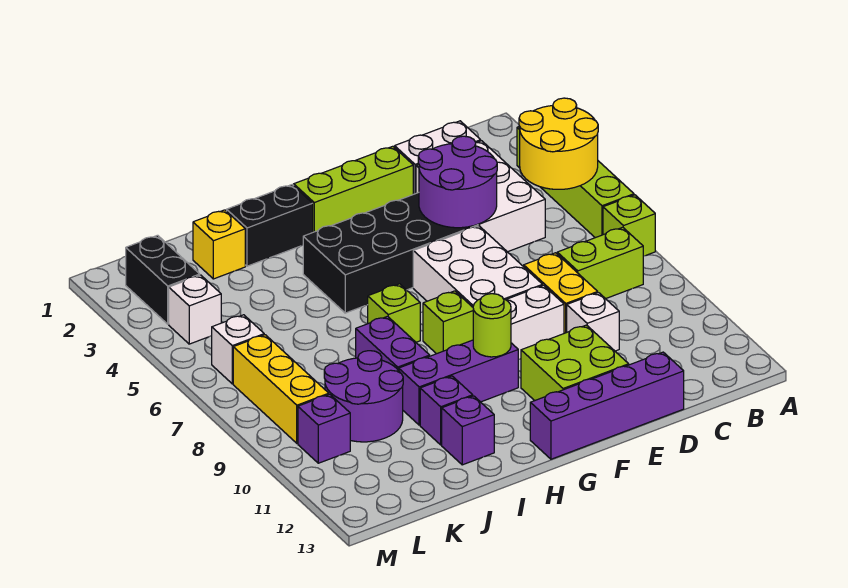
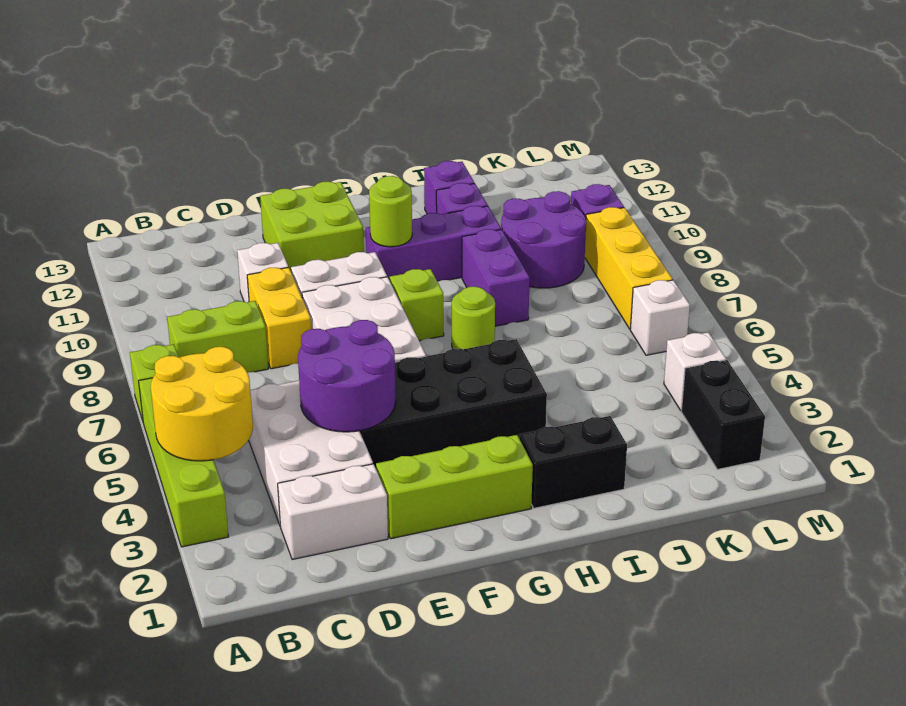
purple brick D13:G13 level 1 -> none
lime brick H7 level 1 -> lime round brick H7 level 1
yellow brick J2 level 1 -> none

